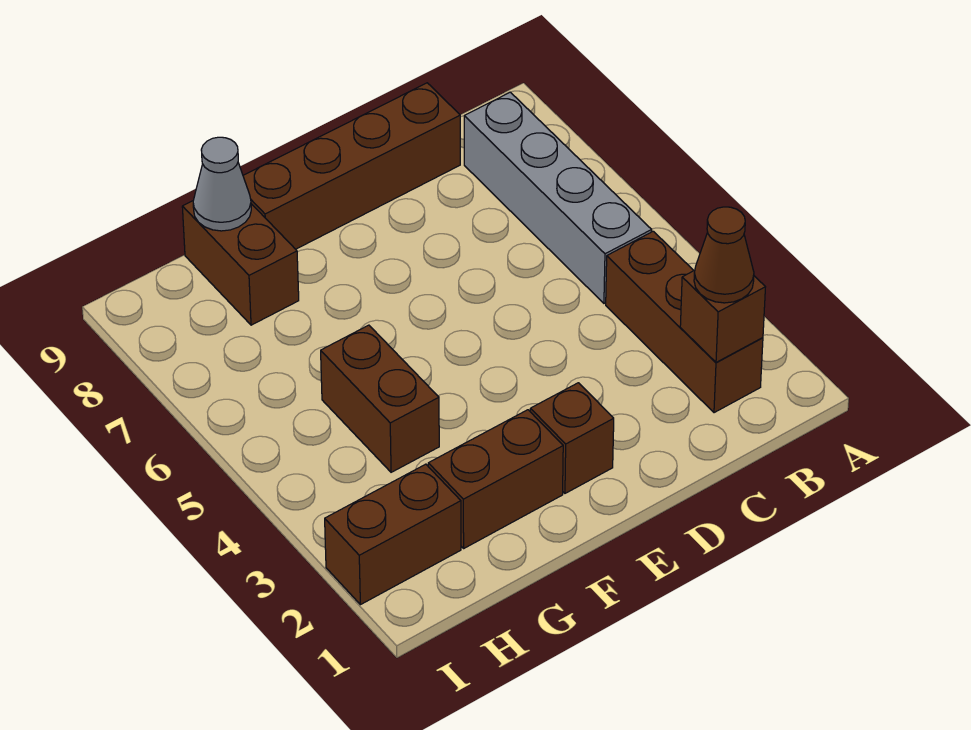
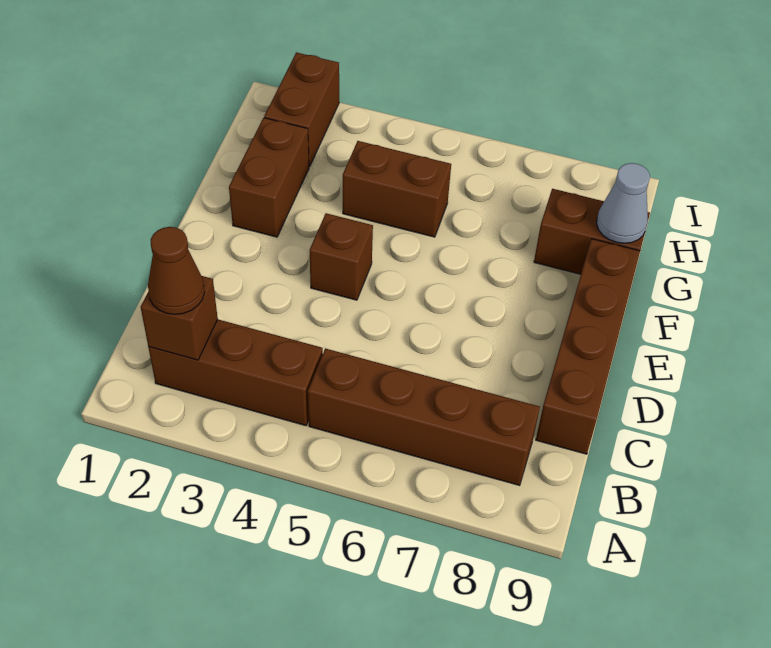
grey brick B5:B8 level 1 -> brown brick B5:B8 level 1
brown brick E2 level 1 -> brown brick E4 level 1

